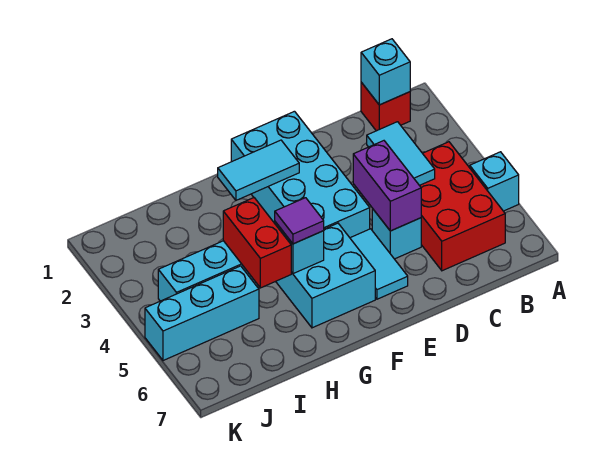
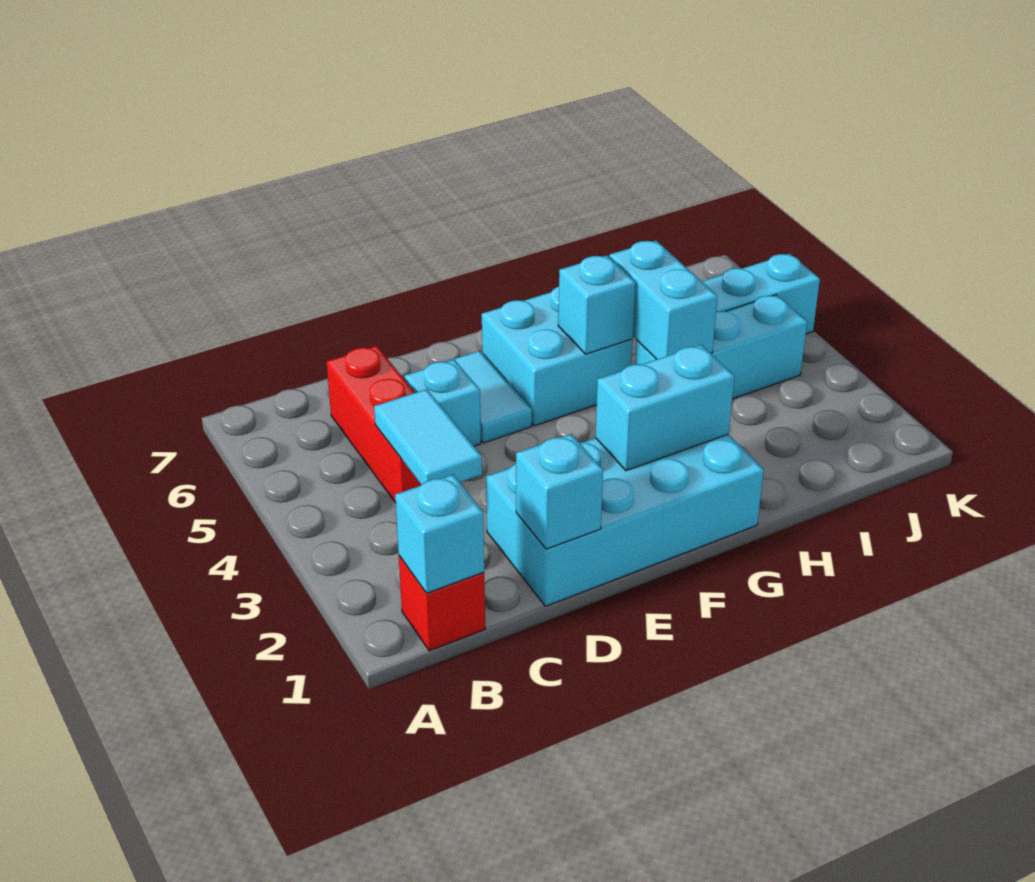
cyan brick A5 level 1 -> cyan brick D1 level 2
red brick B4:C6 level 1 -> red brick C4:C6 level 1
purple brick D4:D5 level 2 -> none
cyan brick E1:F4 level 1 -> cyan brick D1:G2 level 1
cyan tile F2:G2 level 2 -> cyan brick F2:G2 level 2
purple tile G5 level 3 -> none
red brick H4:H5 level 2 -> cyan brick H4:H5 level 2

